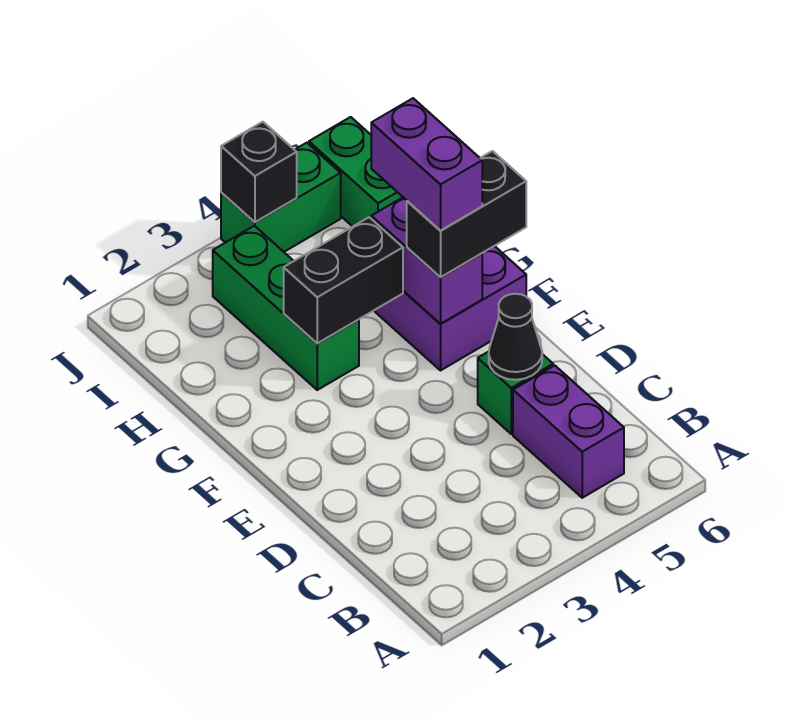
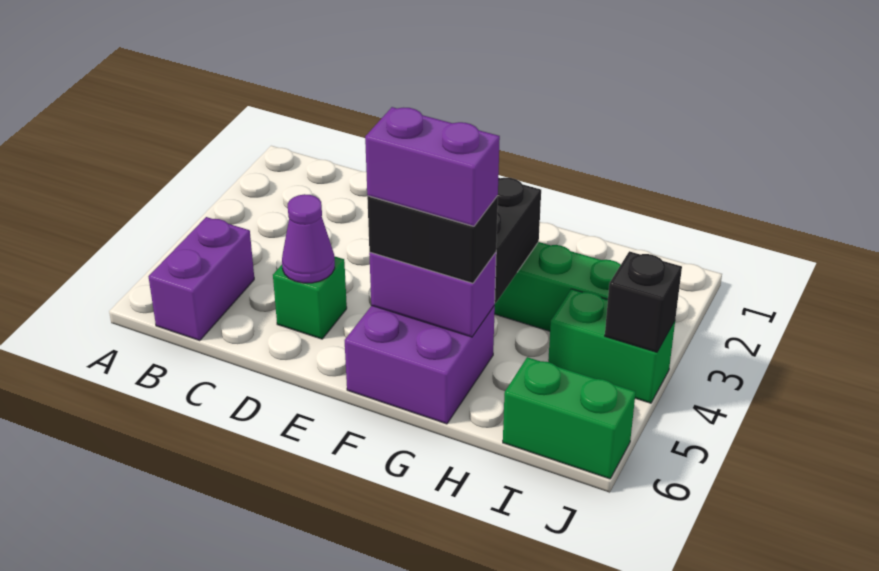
purple brick B5:C5 level 1 -> purple brick B5:B6 level 1
black cone D5 level 2 -> purple cone D5 level 2
black brick F5:F6 level 3 -> black brick F5:G5 level 3
green brick J4:J5 level 1 -> green brick I4:J4 level 1

